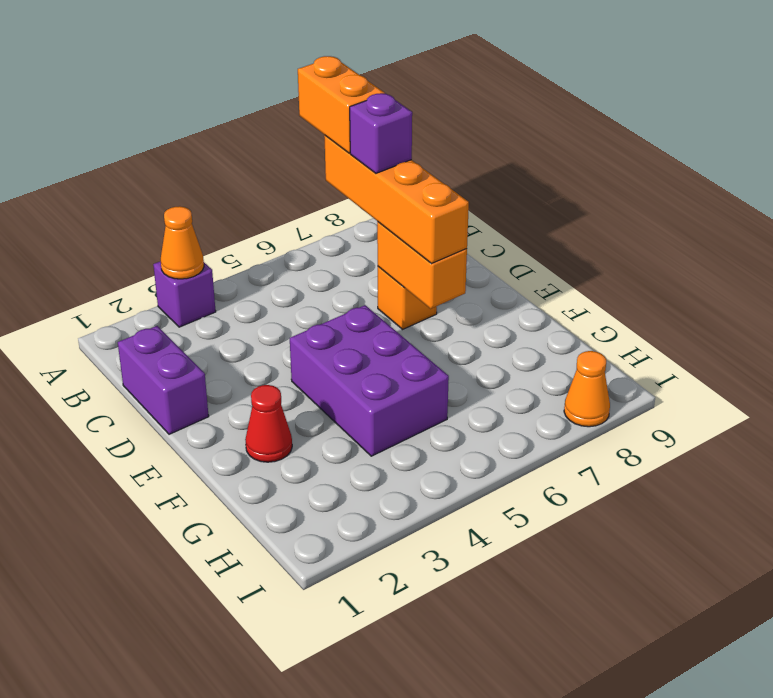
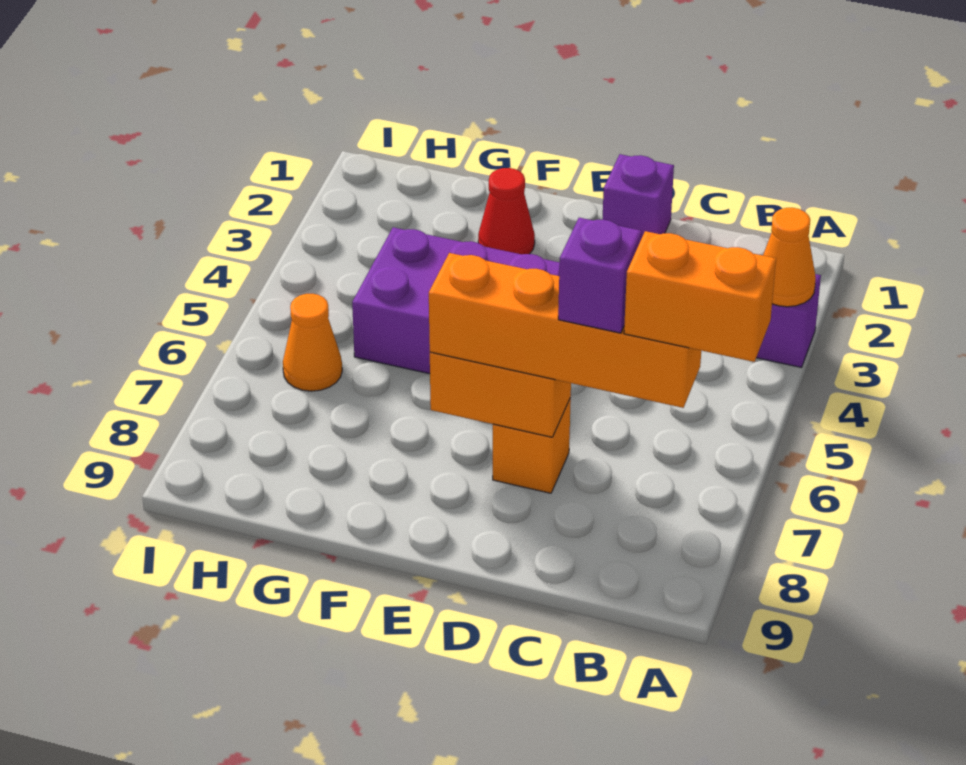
purple brick C1:D1 level 1 -> purple brick D1 level 1
orange cone I8 level 1 -> orange cone H6 level 1

